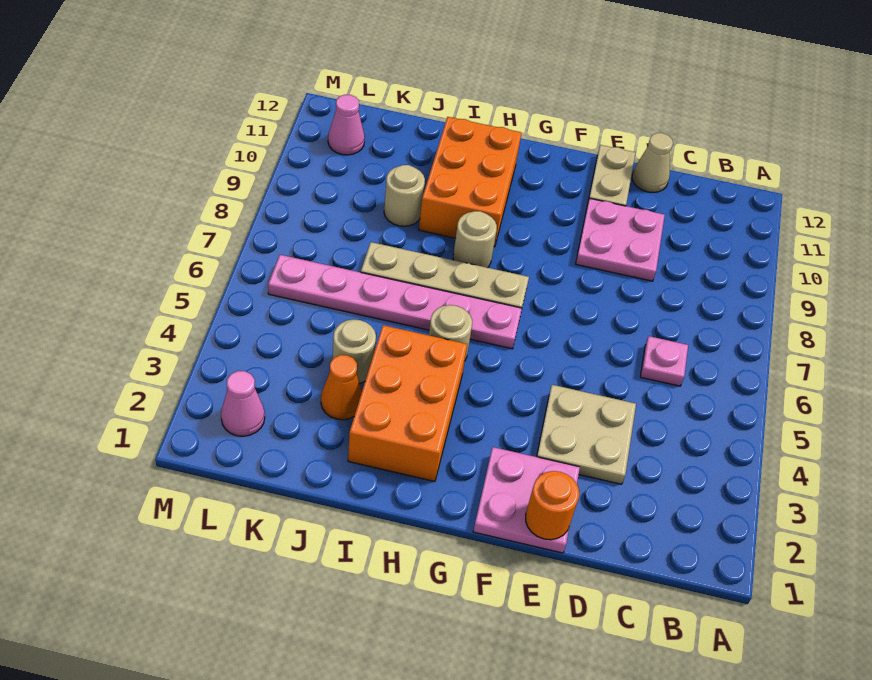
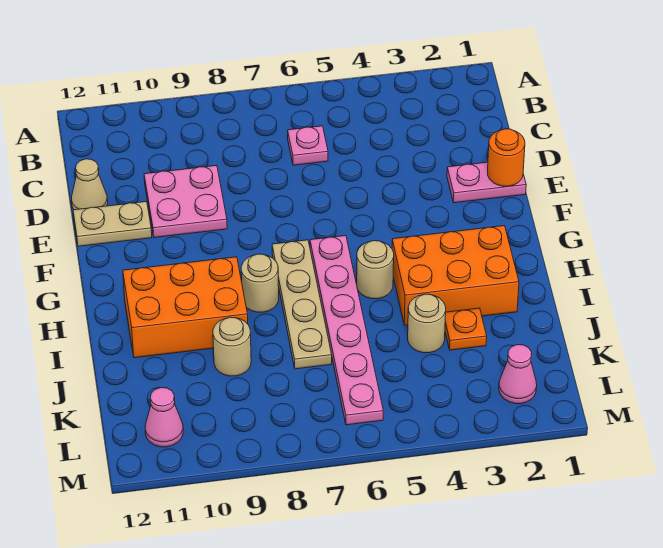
tan plate D3:E4 level 1 -> none
pink plate E1:F2 level 1 -> pink plate E1:E2 level 1
orange cone J3 level 1 -> orange plate J3 level 1

